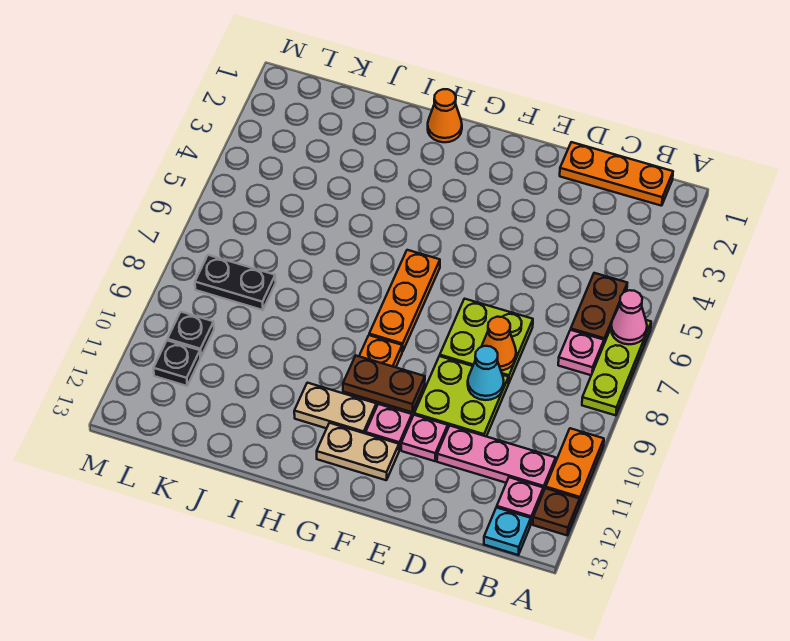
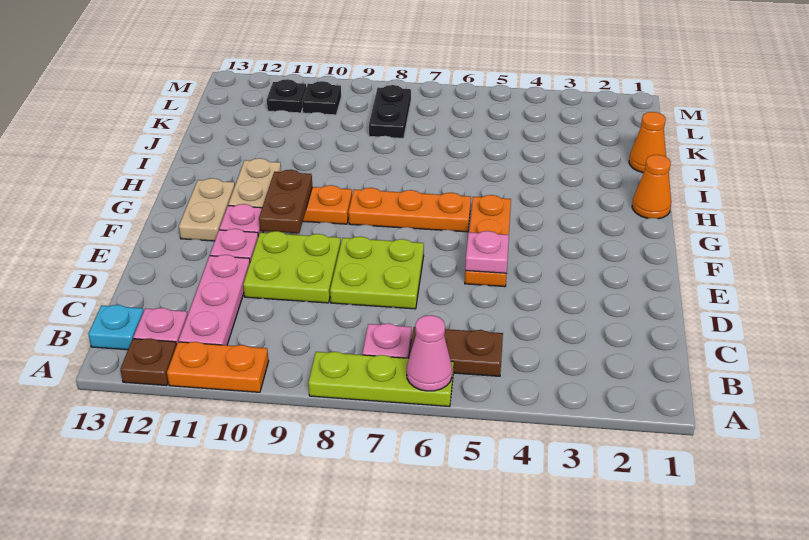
orange plate B1:D1 level 1 -> orange plate E5:G5 level 1
orange cone D8 level 2 -> orange cone J1 level 1
cyan cone D9 level 2 -> none
none -> pink plate E5 level 2

